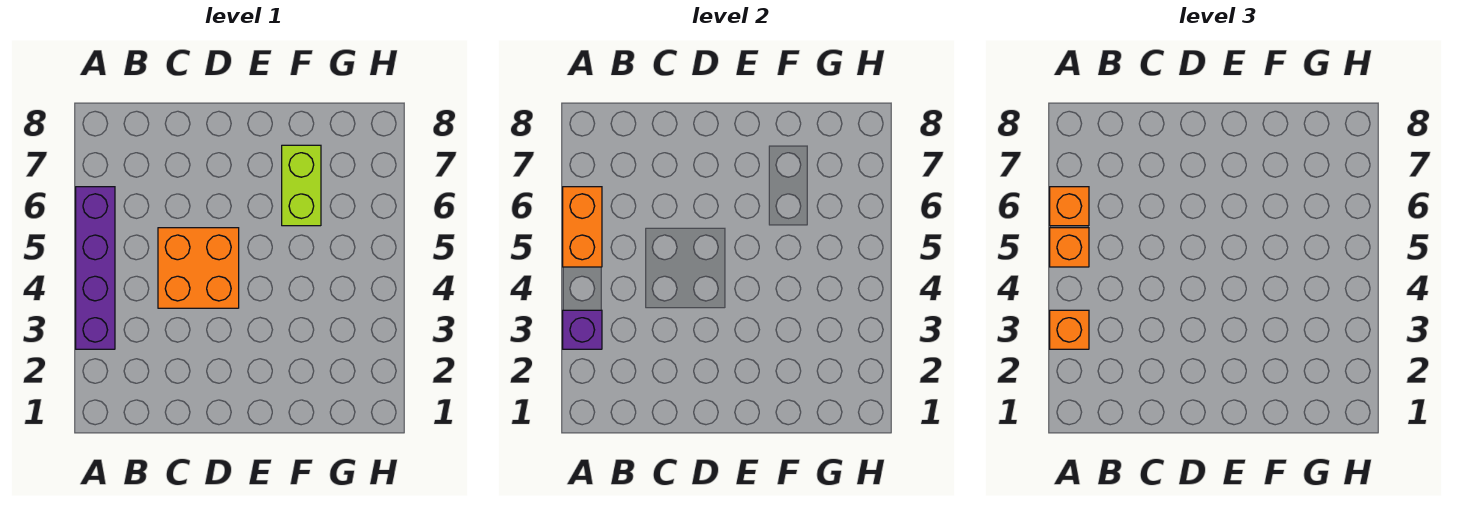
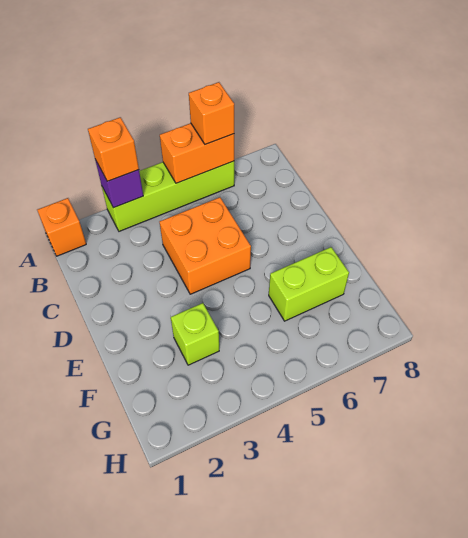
purple brick A3:A6 level 1 -> lime brick A3:A6 level 1
orange brick A5 level 3 -> orange brick A1 level 1
none -> lime brick F3 level 1

